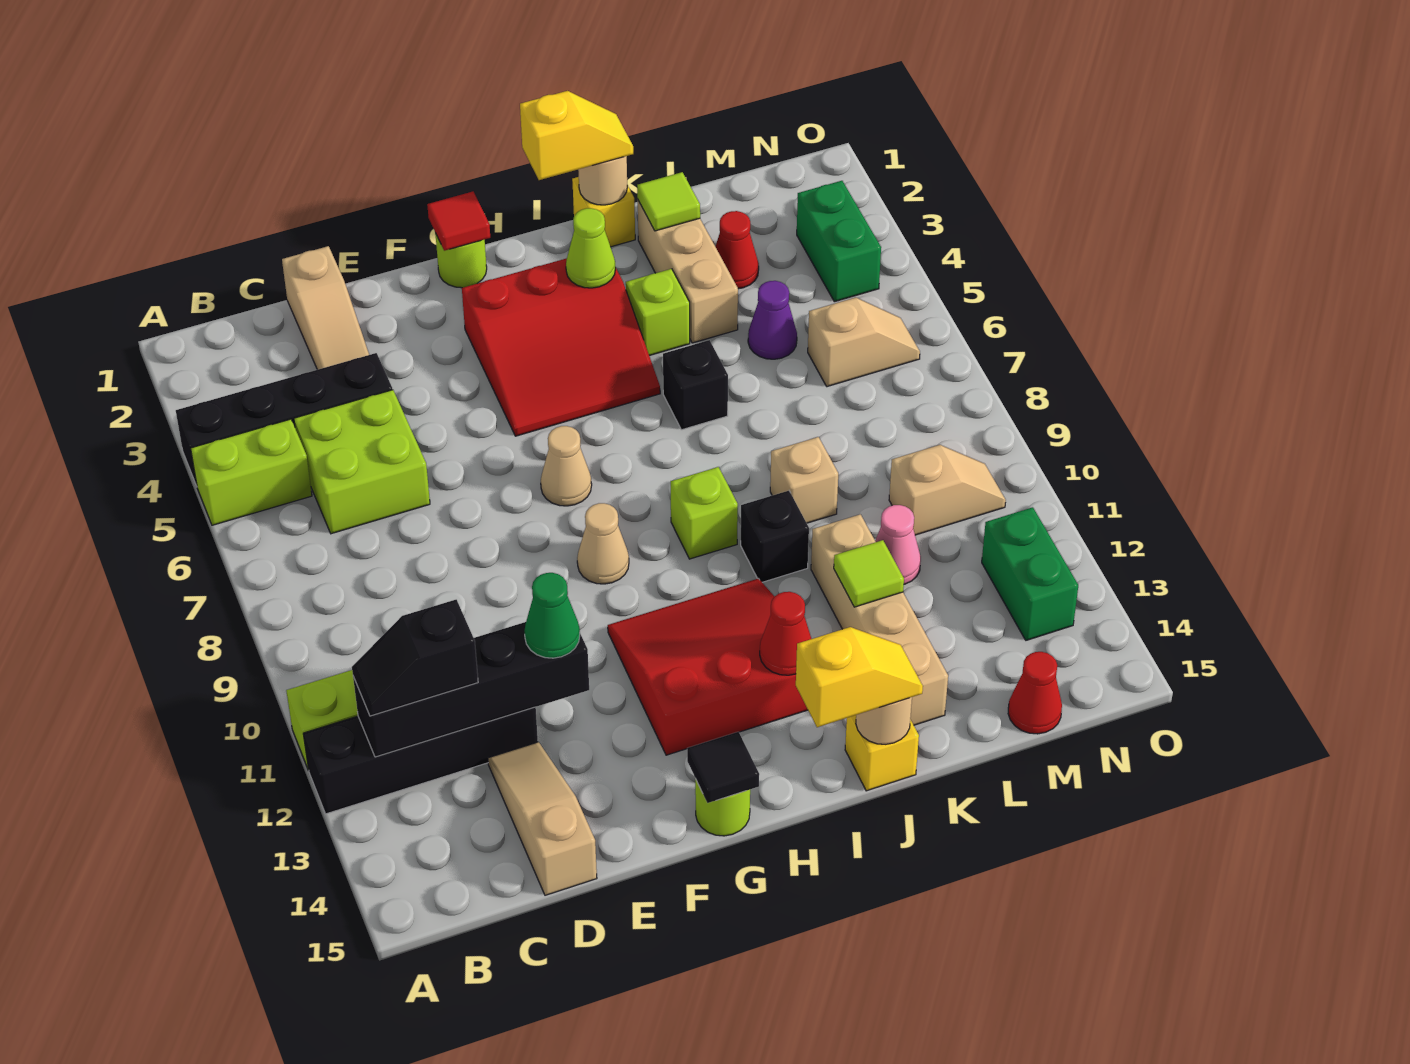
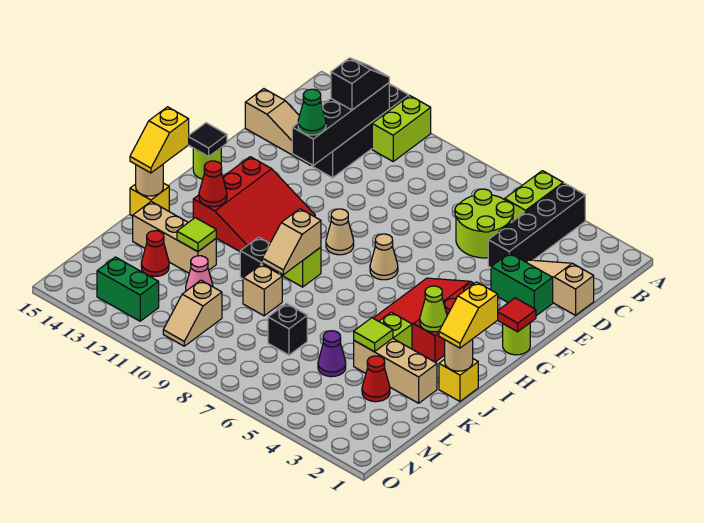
lime brick C5:D6 level 1 -> lime round brick C5:D6 level 1
black brick J6 level 1 -> black brick L7 level 1
lime tile K2 level 2 -> lime tile K4 level 2
tan brick K11:K14 level 1 -> tan brick K12:K14 level 1
tan slope M6:N6 level 1 top M -> tan slope I9:J9 level 2 top I
red cone M15 level 1 -> red cone L13 level 1
green brick N3:N4 level 1 -> green brick E2:E3 level 1

